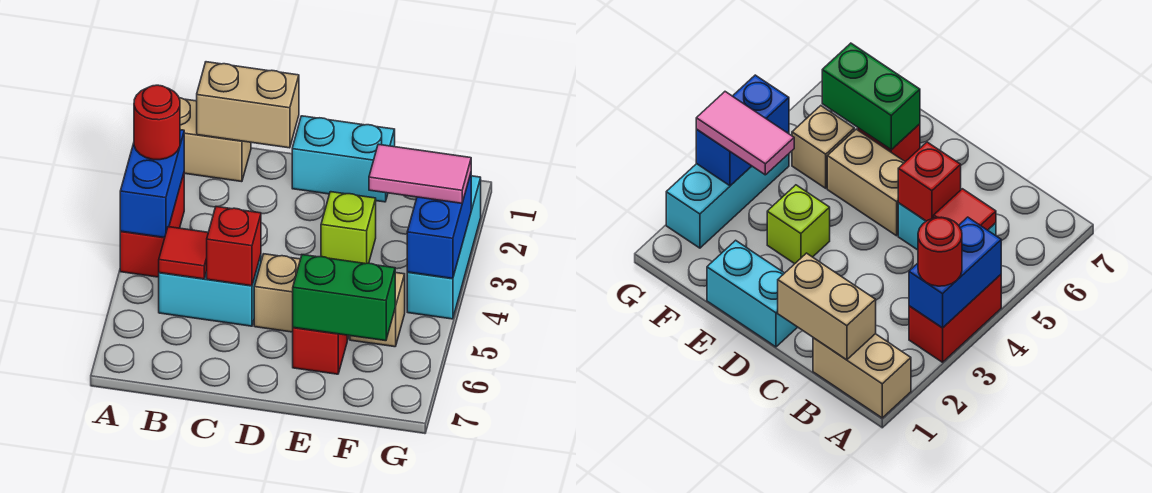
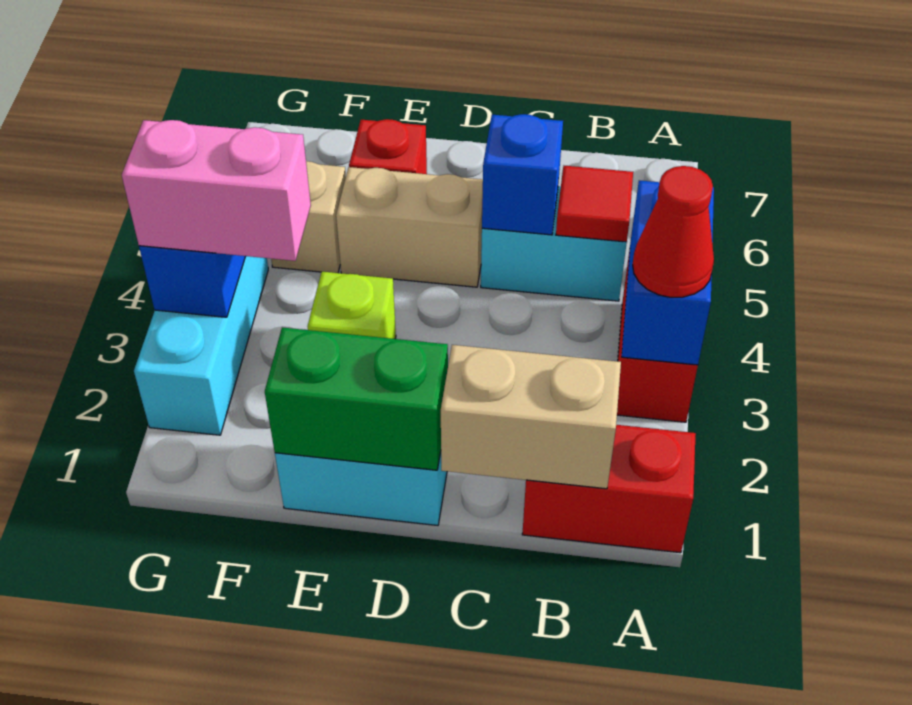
tan brick A1:B1 level 1 -> red brick A1:B1 level 1
red round brick A3 level 3 -> red cone A3 level 3
red brick C5 level 2 -> blue brick C5 level 2
green brick E6:F6 level 2 -> green brick D1:E1 level 2
pink tile F3:G3 level 3 -> pink brick F3:G3 level 3

